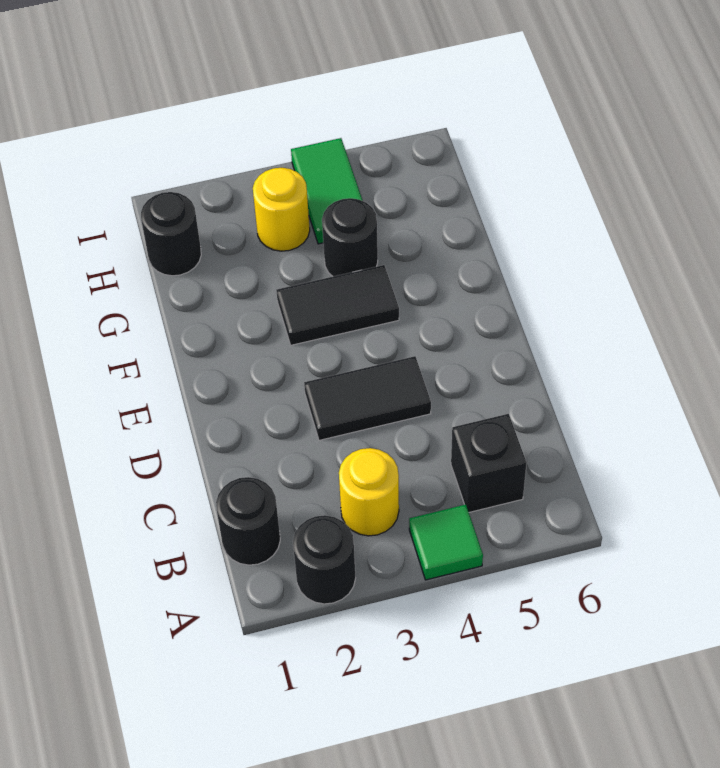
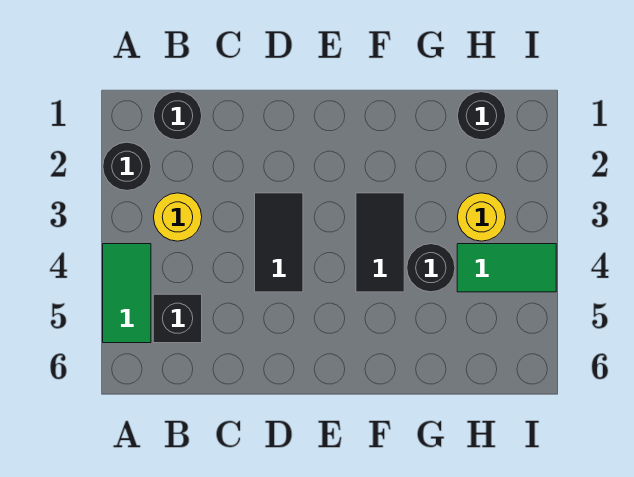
green tile A4 level 1 -> green tile A4:A5 level 1

